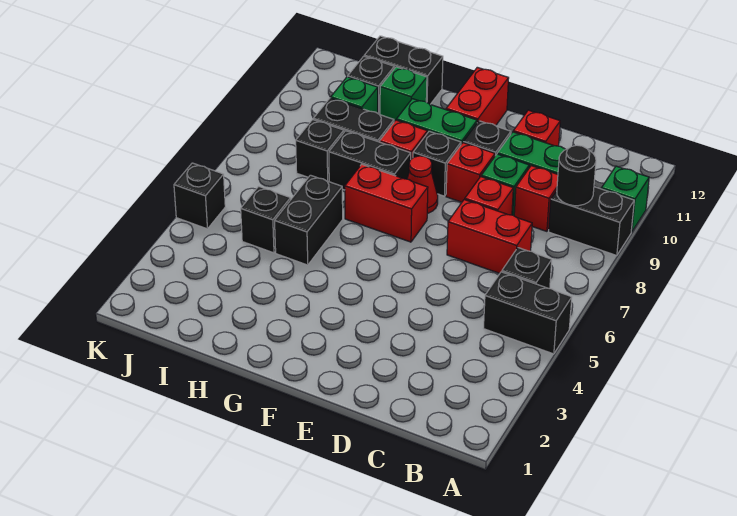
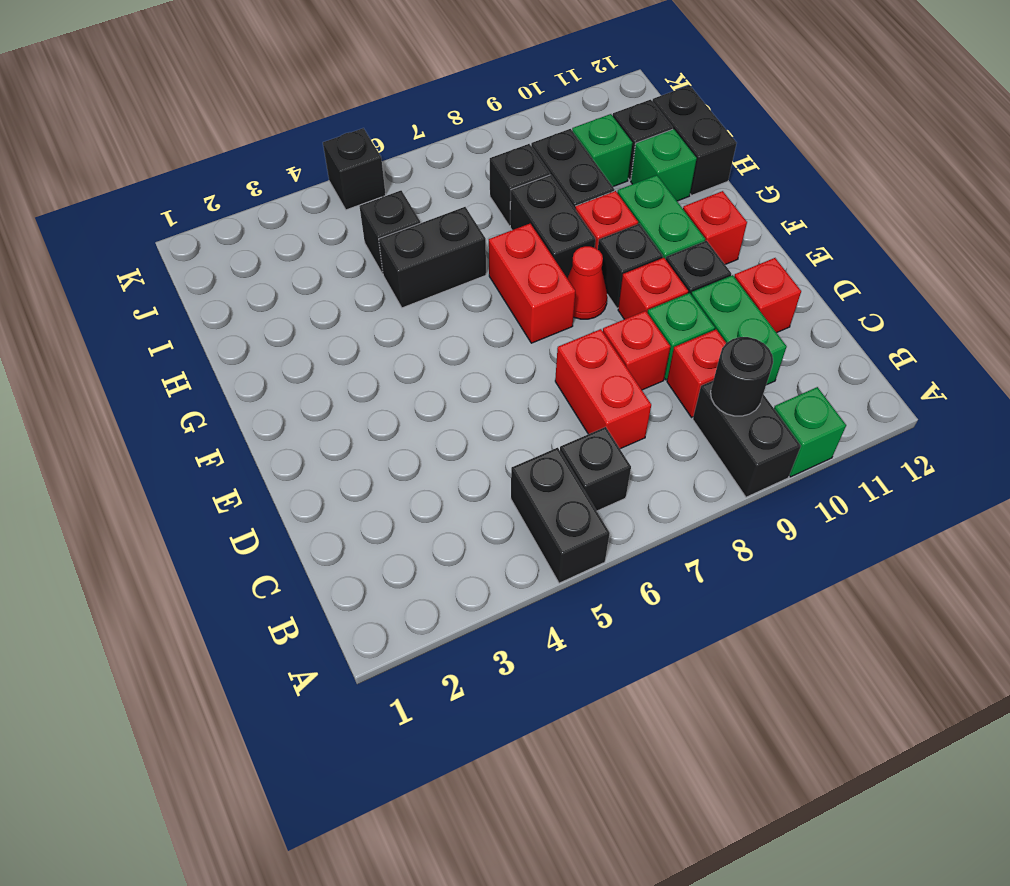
red brick F11:F12 level 1 -> red brick F11 level 1

